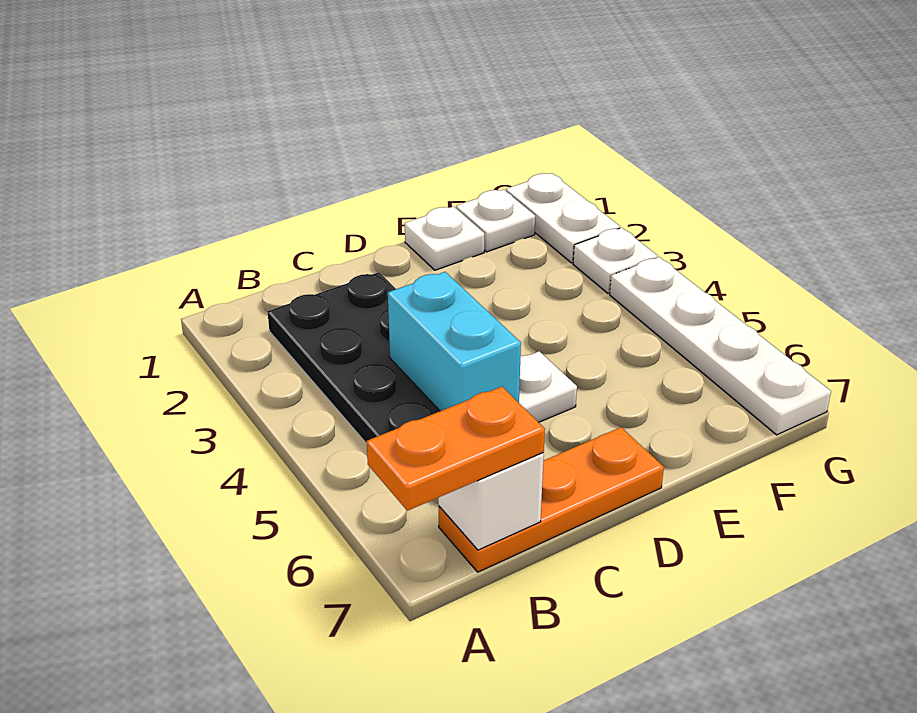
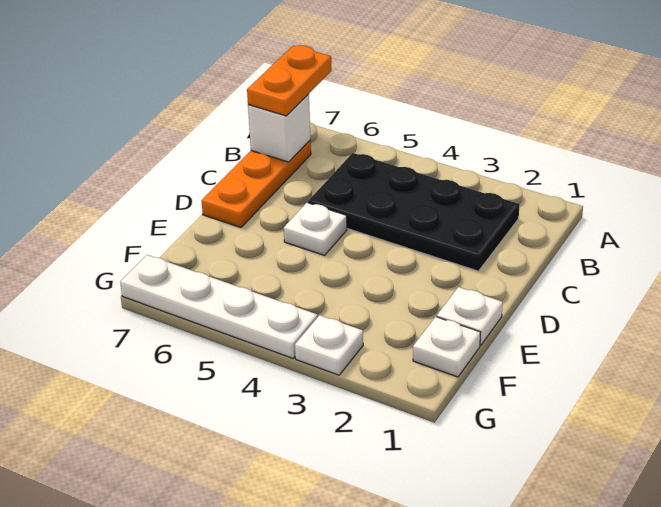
cyan brick C4:C5 level 2 -> none
white plate G1:G2 level 1 -> none

